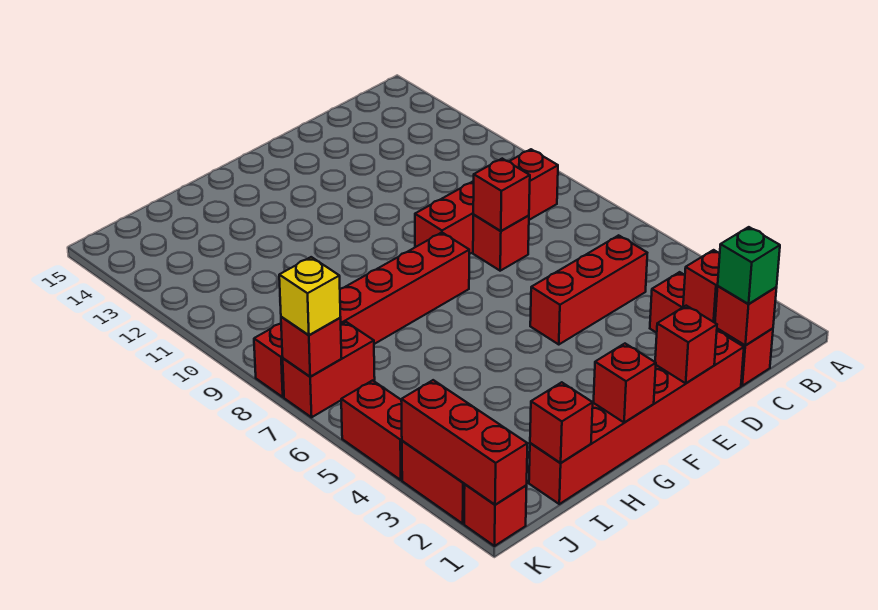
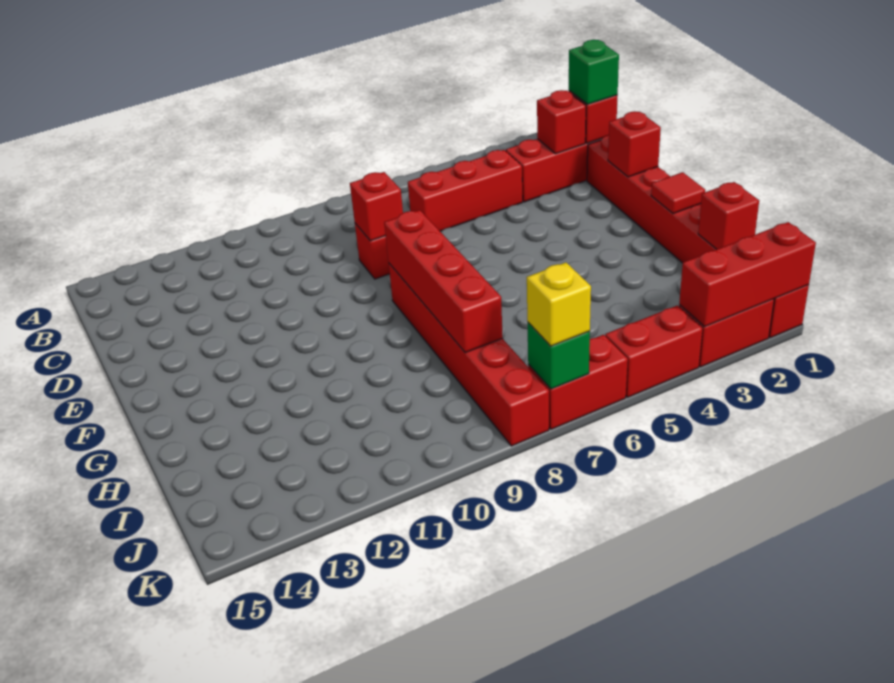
red brick B9:E9 level 1 -> red brick F8:I8 level 2
red brick C5:E5 level 1 -> red brick C4:C6 level 1
red brick G1 level 2 -> red tile G1 level 2
red brick J7:K7 level 1 -> red brick K6:K7 level 1
red brick K7 level 2 -> green brick K7 level 2

